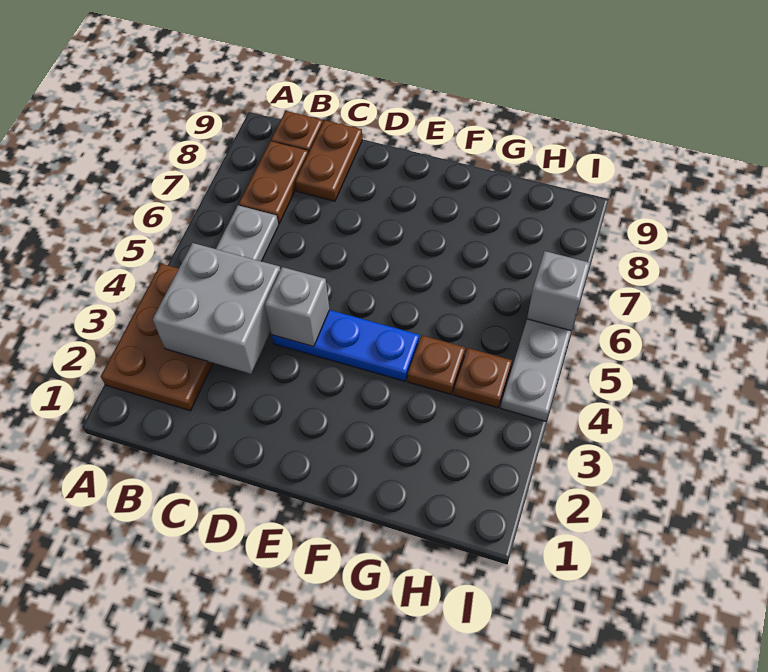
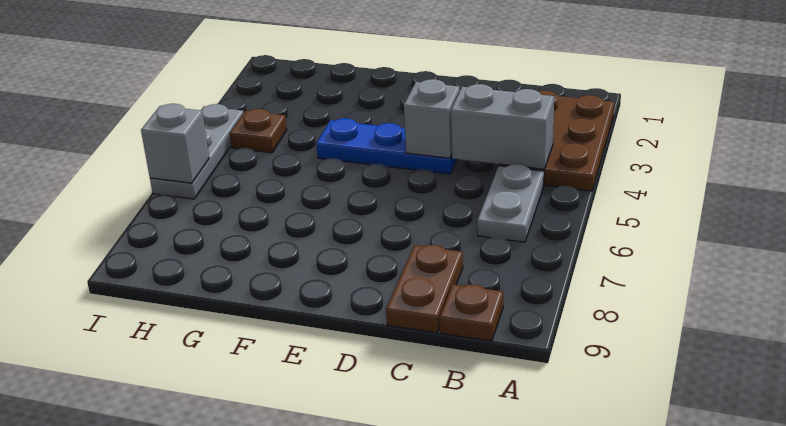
grey brick B3:C4 level 2 -> grey brick B4:C4 level 2
brown plate B7:B8 level 1 -> none
brown plate G4 level 1 -> none

